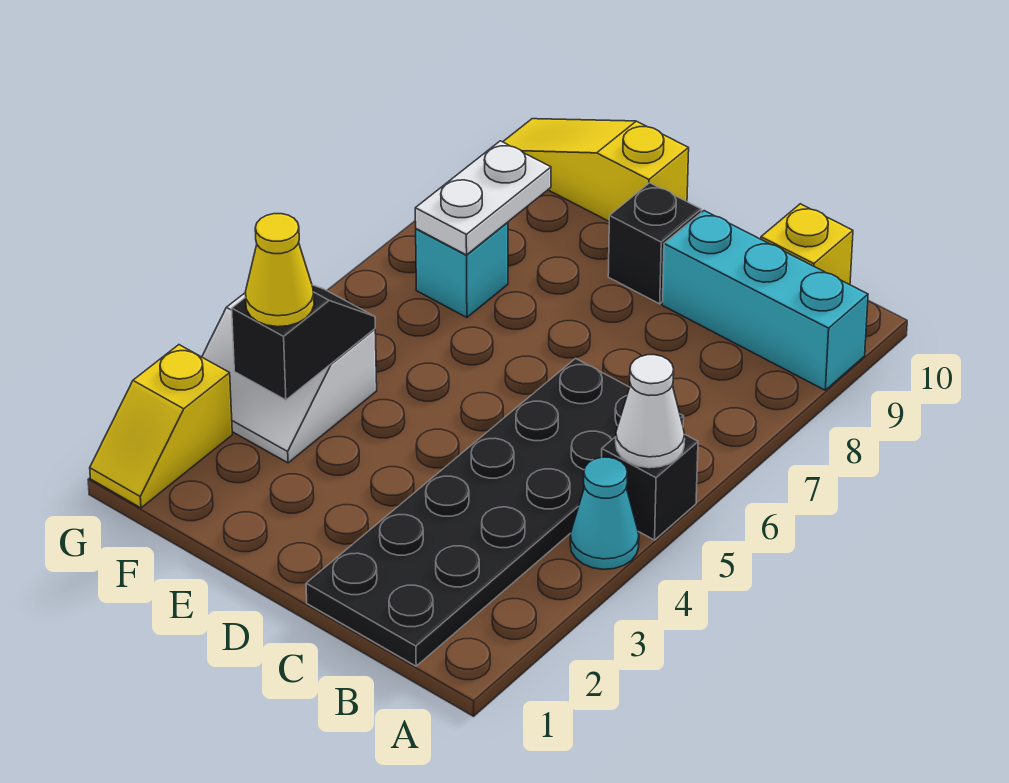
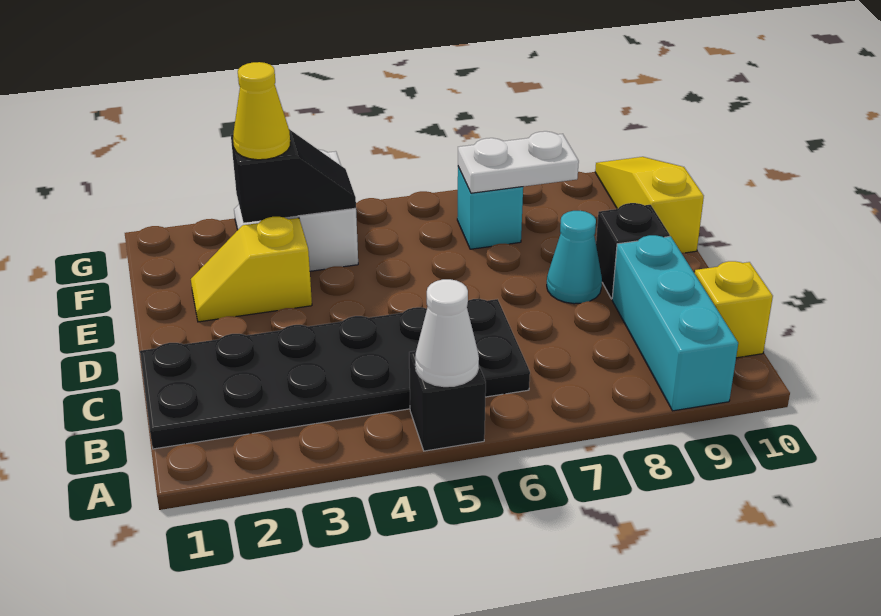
cyan cone A4 level 1 -> cyan cone D8 level 1
yellow slope G1:G2 level 1 top 2 -> yellow slope E2:E3 level 1 top 3

